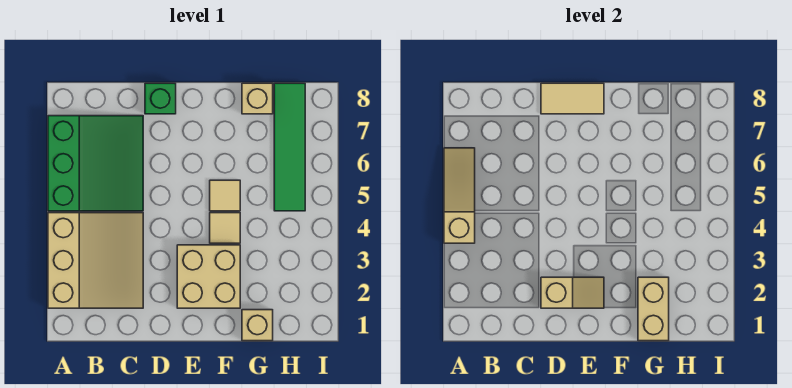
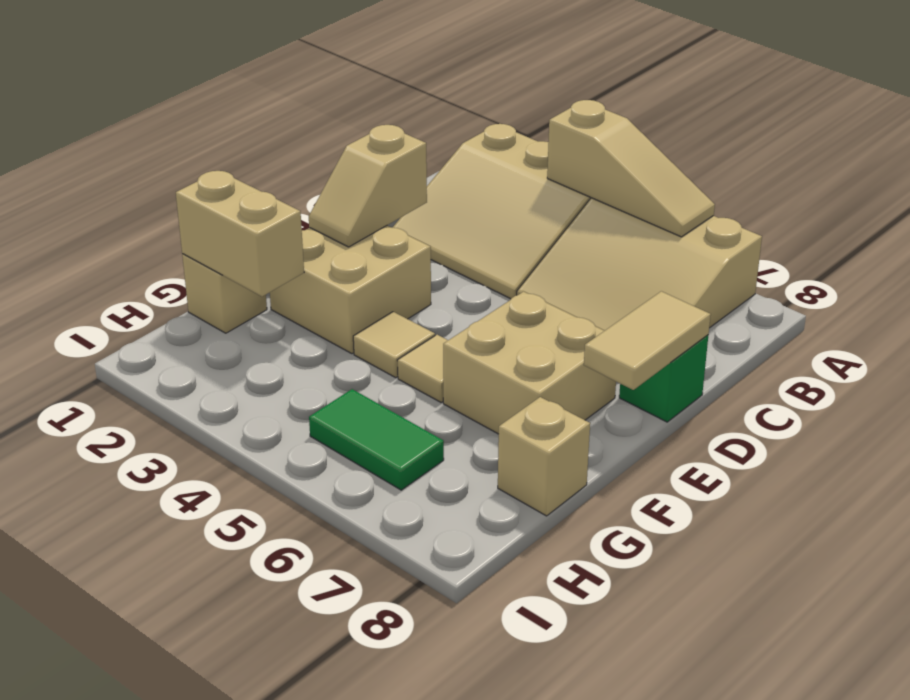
green slope A5:C7 level 1 top A -> tan slope A5:C7 level 1 top A
none -> tan brick E6:F7 level 1
green tile H5:H8 level 1 -> green tile H5:H6 level 1

